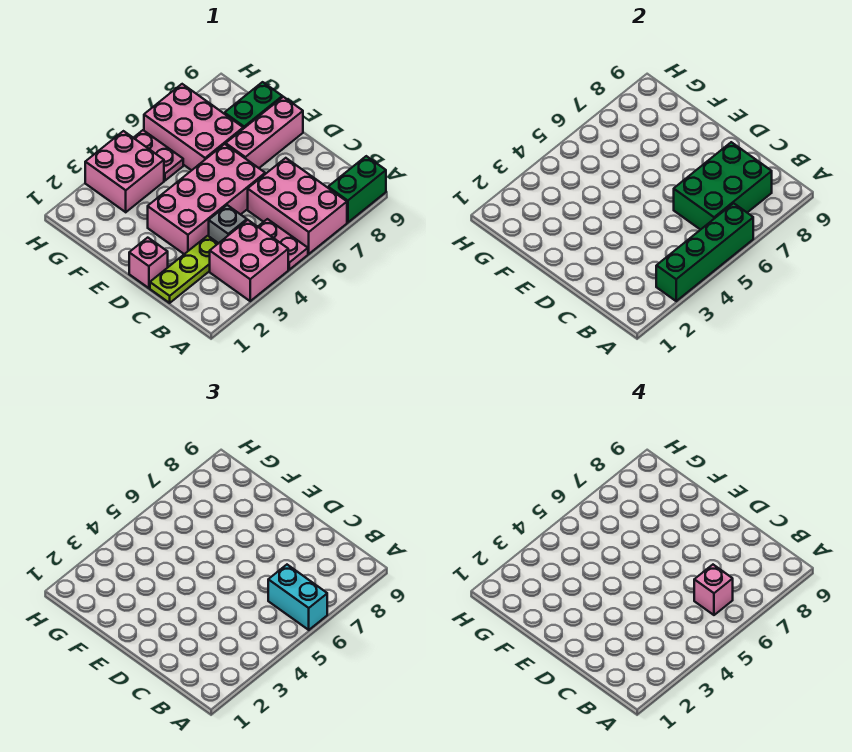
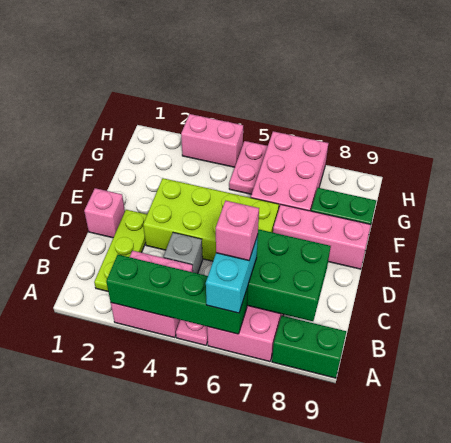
lime plate C1:C3 level 1 -> lime plate B2:D2 level 1
pink brick D3:E6 level 1 -> lime brick D3:E6 level 1
pink brick G3:H4 level 1 -> pink brick H3:H4 level 1

